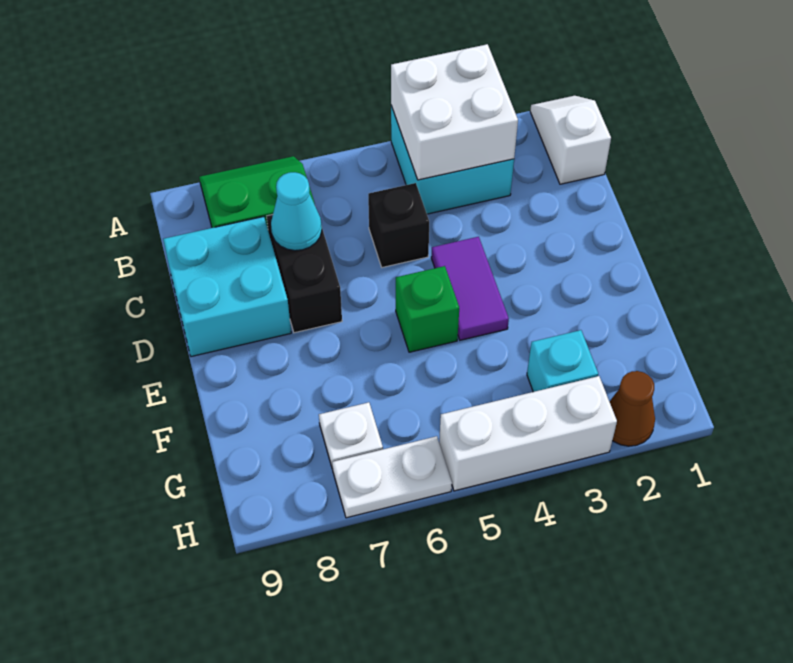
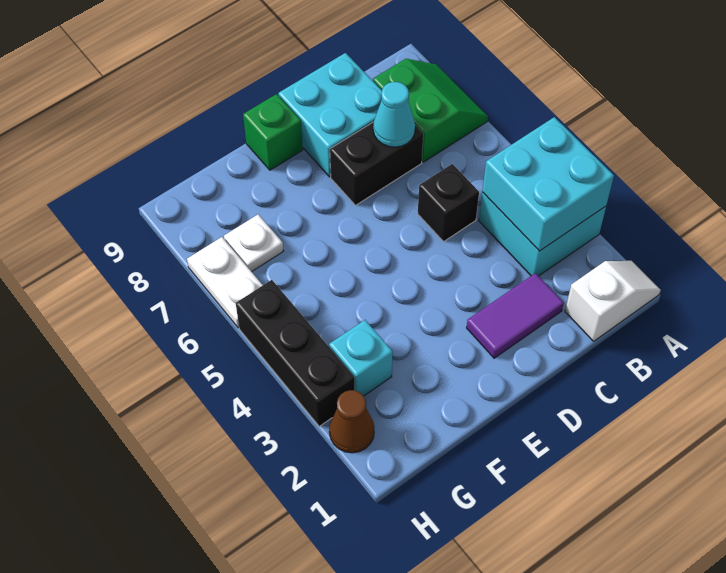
white brick A3:B4 level 2 -> cyan brick A3:B4 level 2
purple tile D4:E4 level 1 -> purple tile C2:D2 level 1
green brick E5 level 1 -> green brick E9 level 1
white brick H3:H5 level 1 -> black brick H3:H5 level 1

